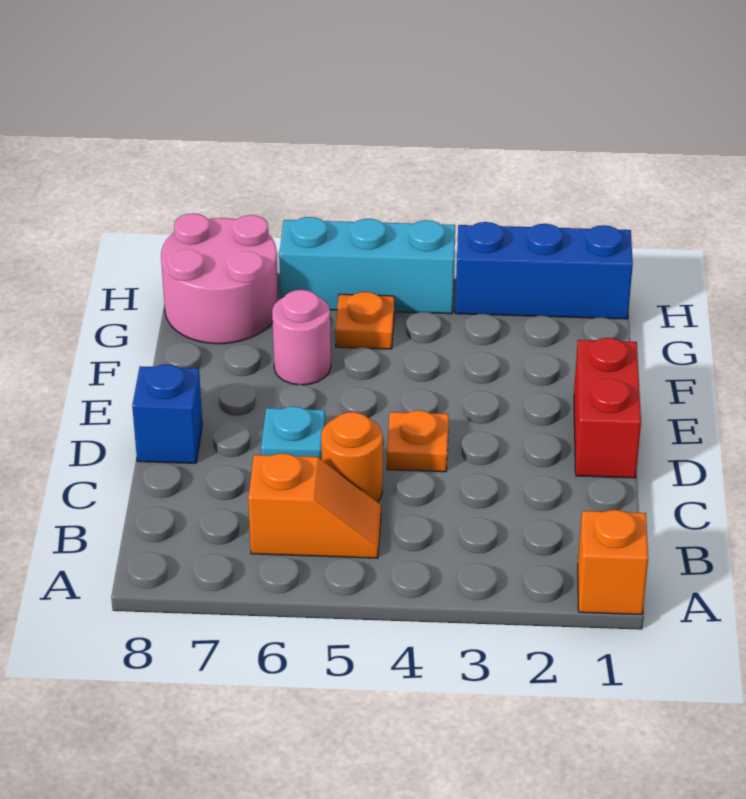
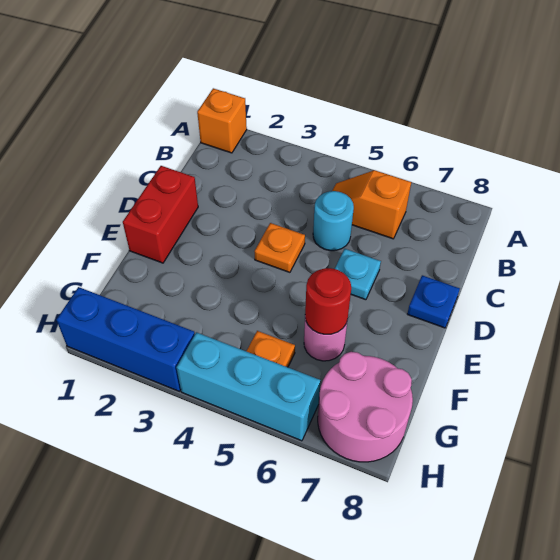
orange round brick C5 level 1 -> cyan round brick C5 level 1
blue brick D8 level 1 -> blue plate D8 level 1
none -> red round brick F6 level 2

